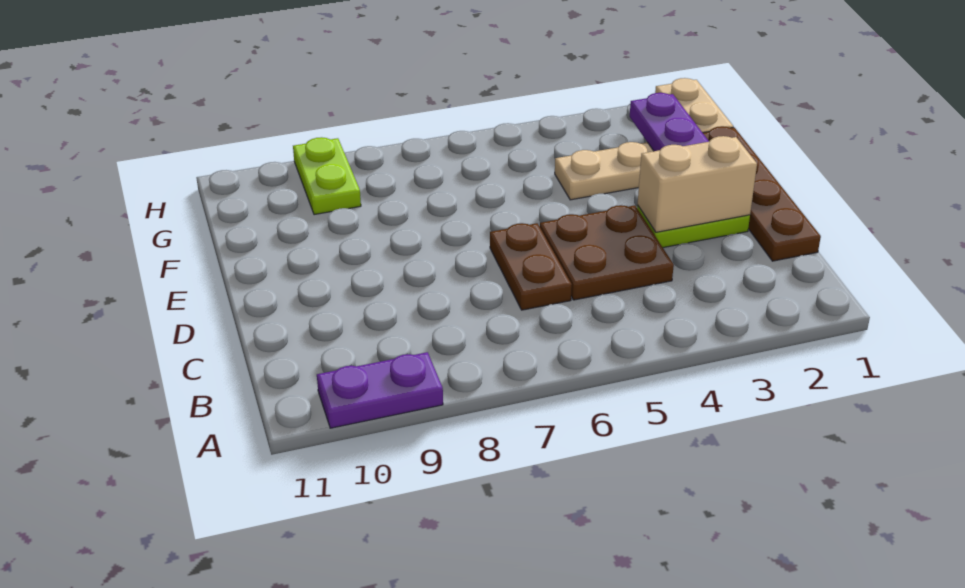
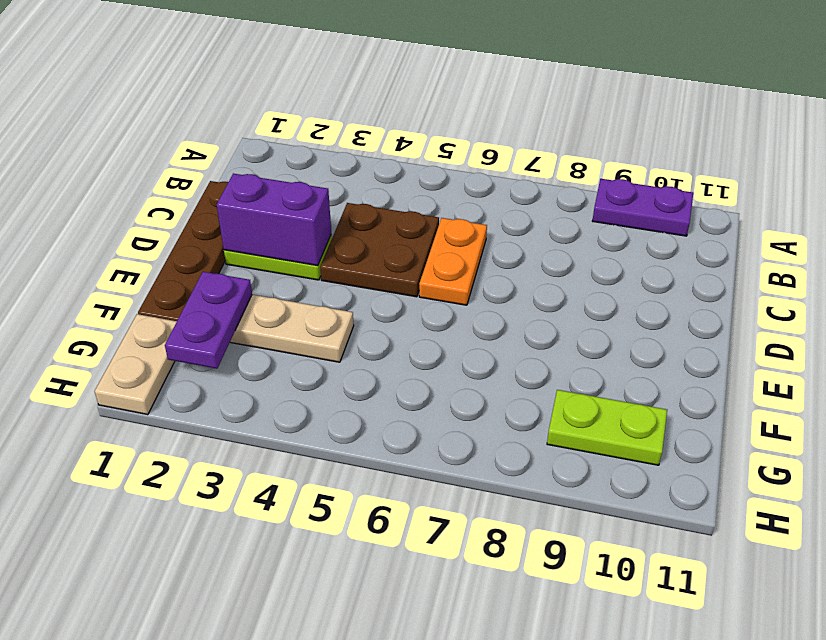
brown plate C6:D6 level 1 -> orange plate C6:D6 level 1
tan brick D2:D3 level 2 -> purple brick D2:D3 level 2
lime plate G9:H9 level 1 -> lime plate G9:G10 level 1

